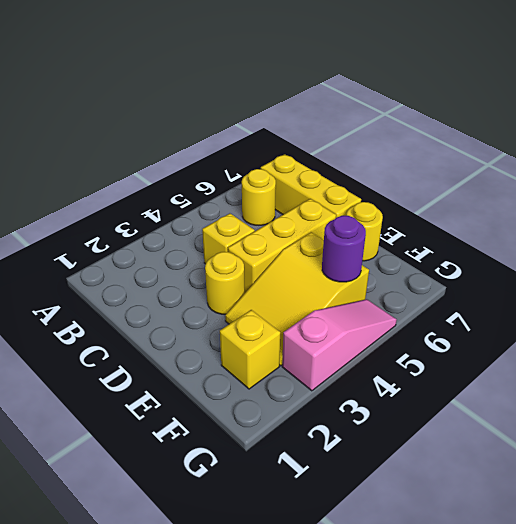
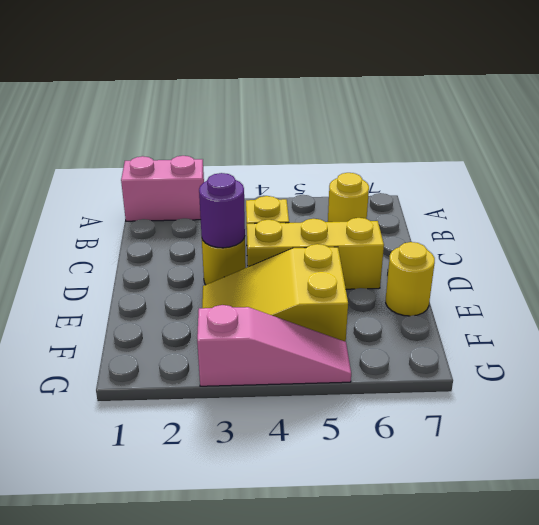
none -> pink brick A1:A2 level 1
yellow brick B7:D7 level 1 -> none
yellow brick F2 level 1 -> none
purple round brick F5 level 2 -> purple round brick D3 level 2

